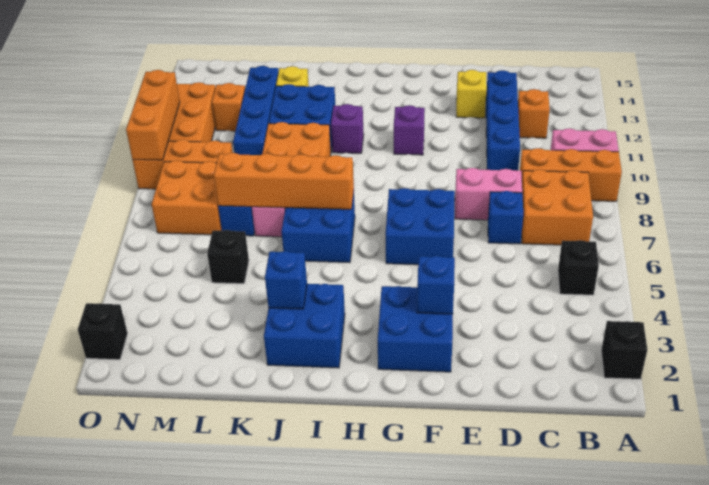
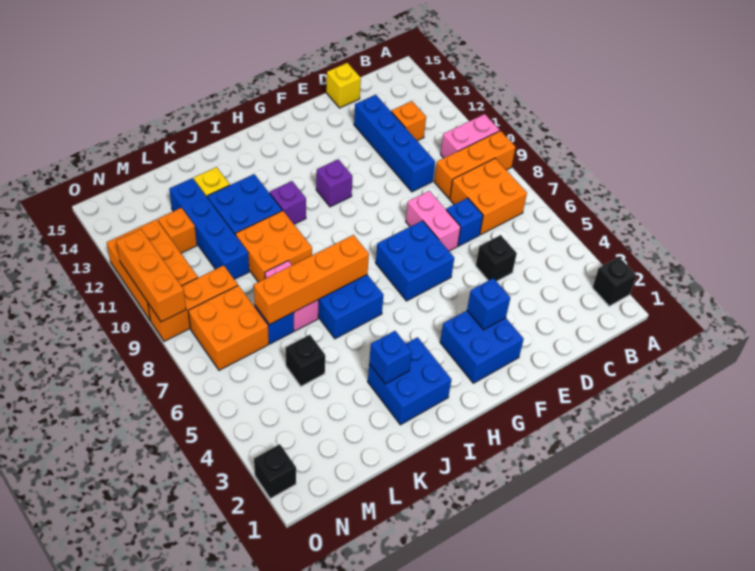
black brick B5 level 1 -> black brick D5 level 1
pink brick D8:E8 level 1 -> pink brick E7:E8 level 1
yellow brick E13 level 1 -> yellow brick D15 level 1

